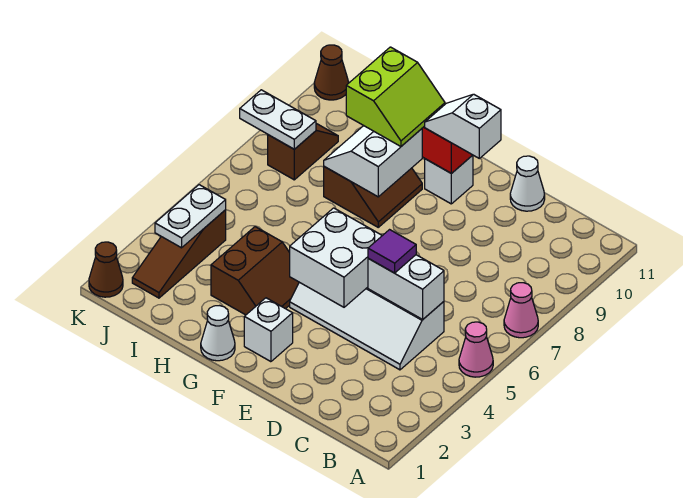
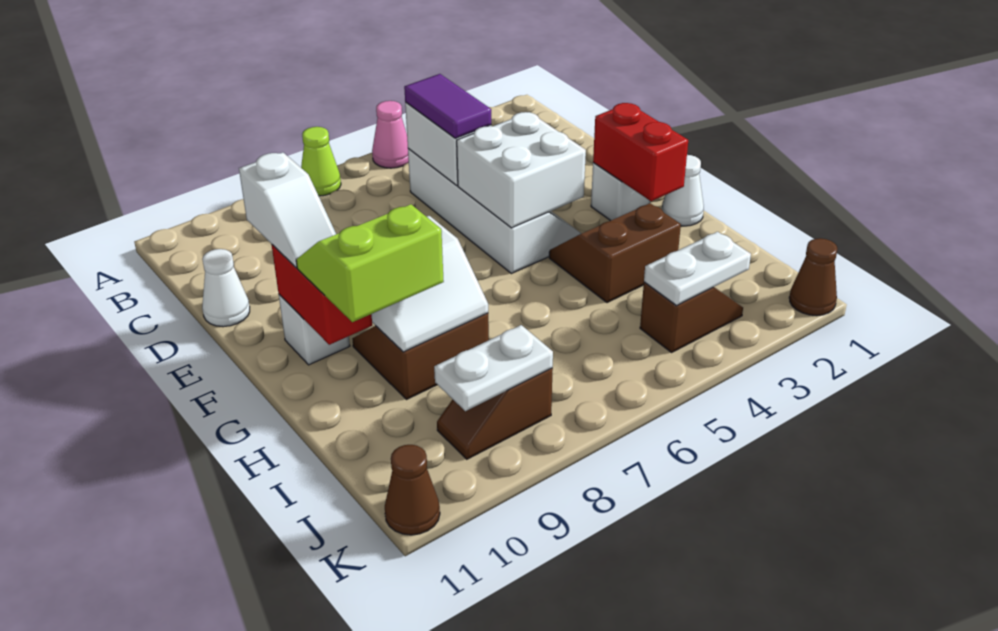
pink cone A7 level 1 -> lime cone A7 level 1
purple tile D5 level 3 -> purple tile C5:D5 level 3
none -> red brick F2:G2 level 2
brown slope J2:J4 level 1 top 4 -> brown slope J3:J4 level 1 top 4
white plate J8:K8 level 2 -> white plate J8:J9 level 2

